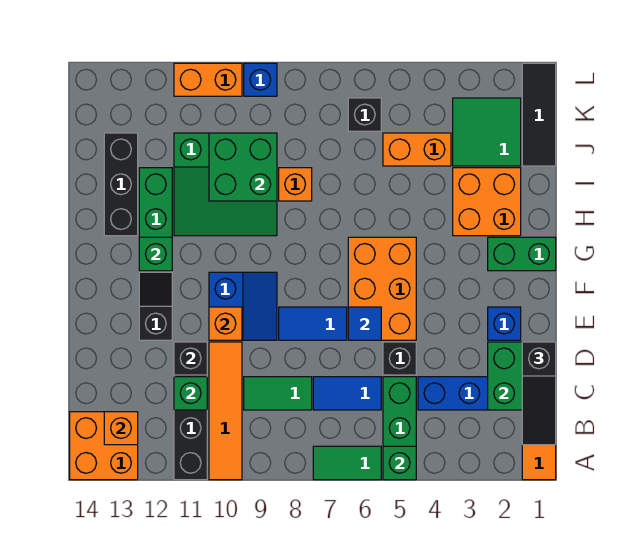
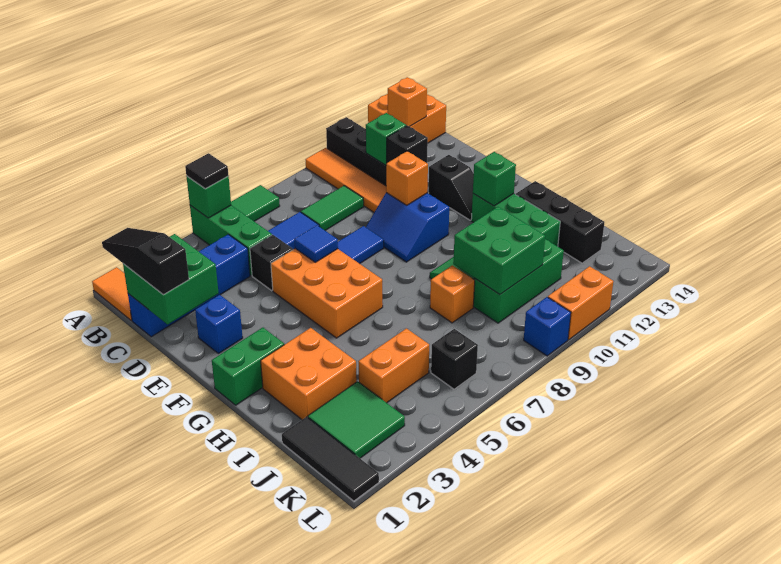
none -> black tile A5 level 3

